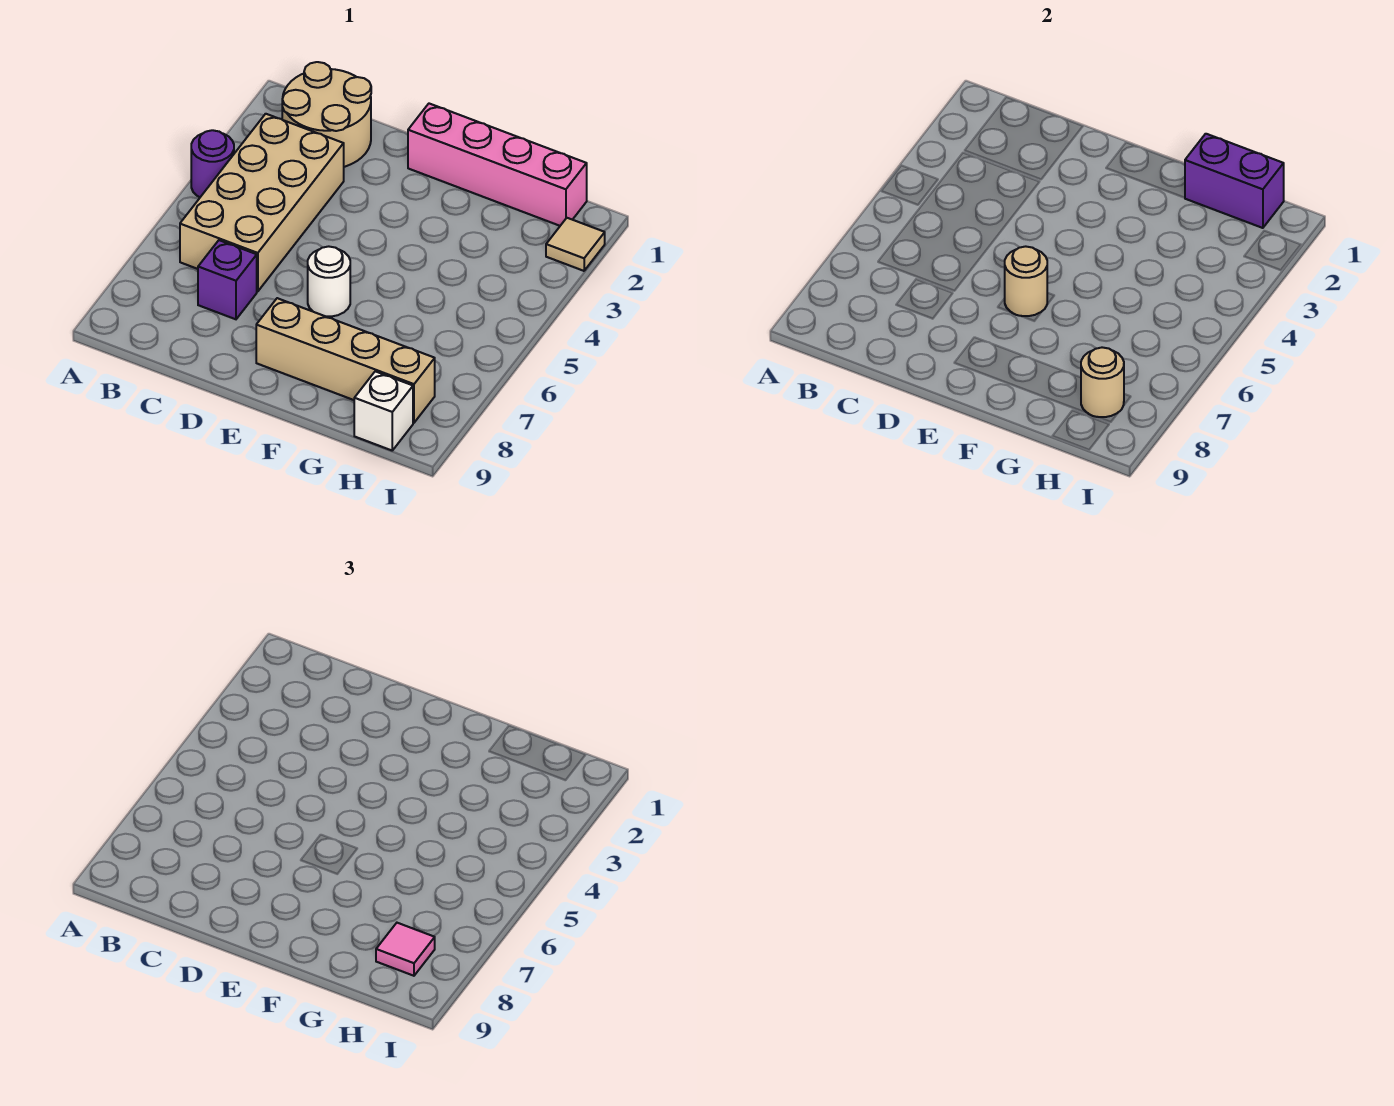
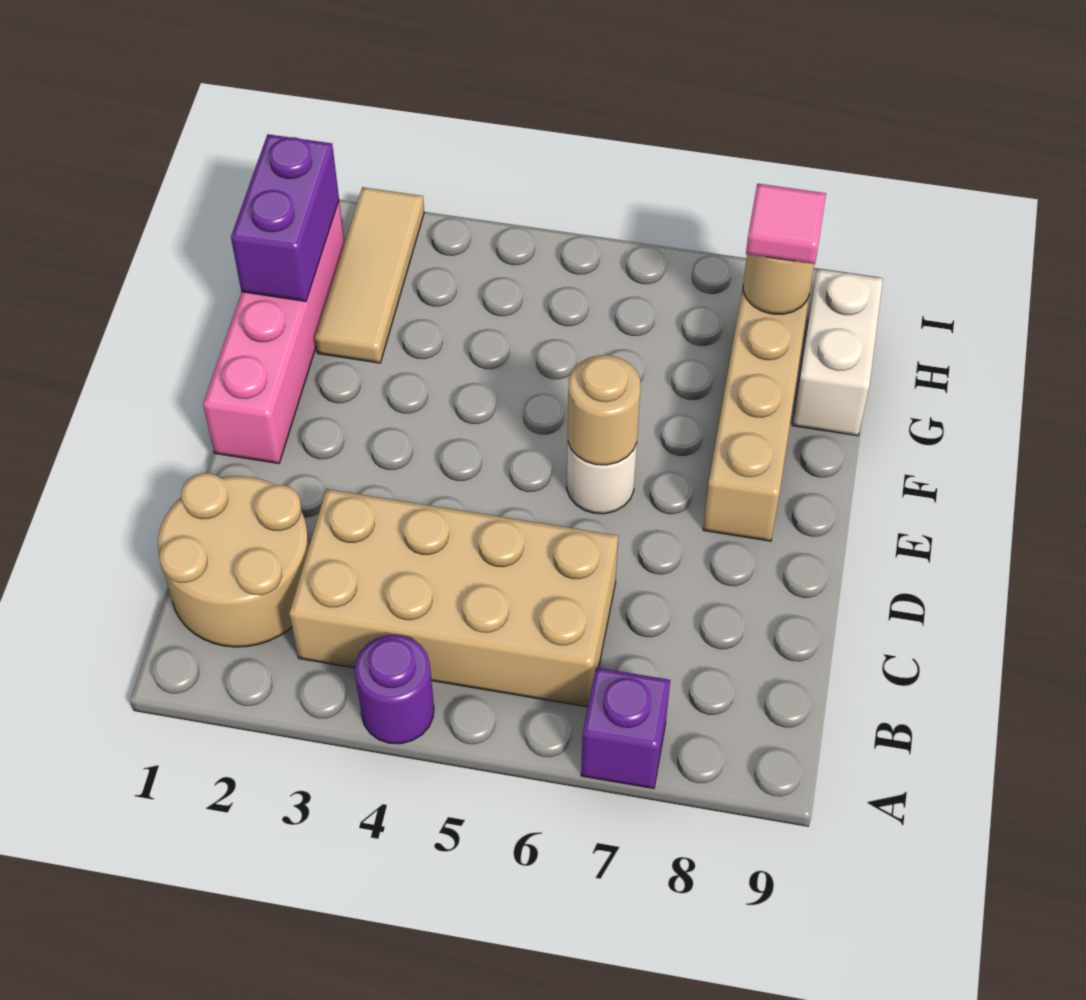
purple brick C7 level 1 -> purple brick A7 level 1
white brick H9 level 1 -> white brick G9:H9 level 1
tan tile I2 level 1 -> tan tile G2:I2 level 1

